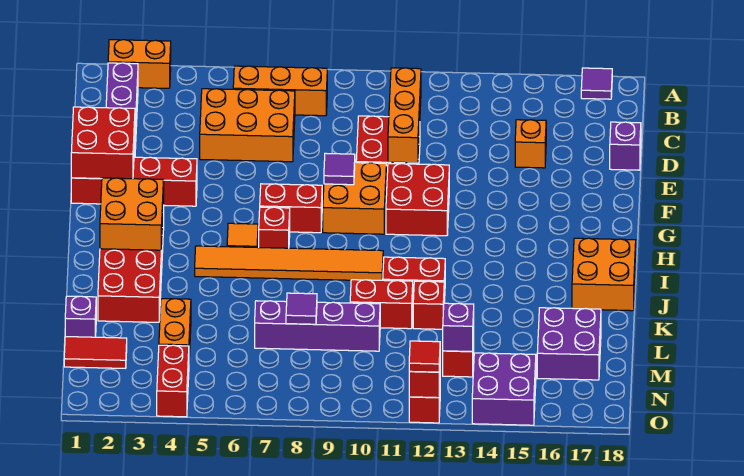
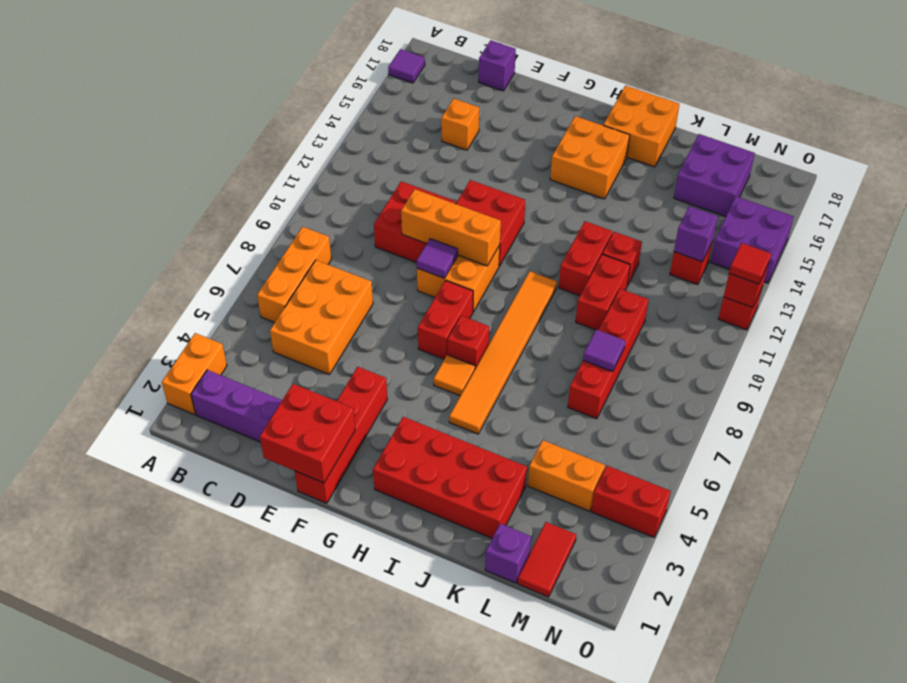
orange brick C11:E11 level 2 -> orange brick E10:G10 level 2
orange brick H2:I3 level 2 -> orange brick H15:I16 level 1
purple brick L7:L10 level 1 -> red brick L7:L10 level 1

